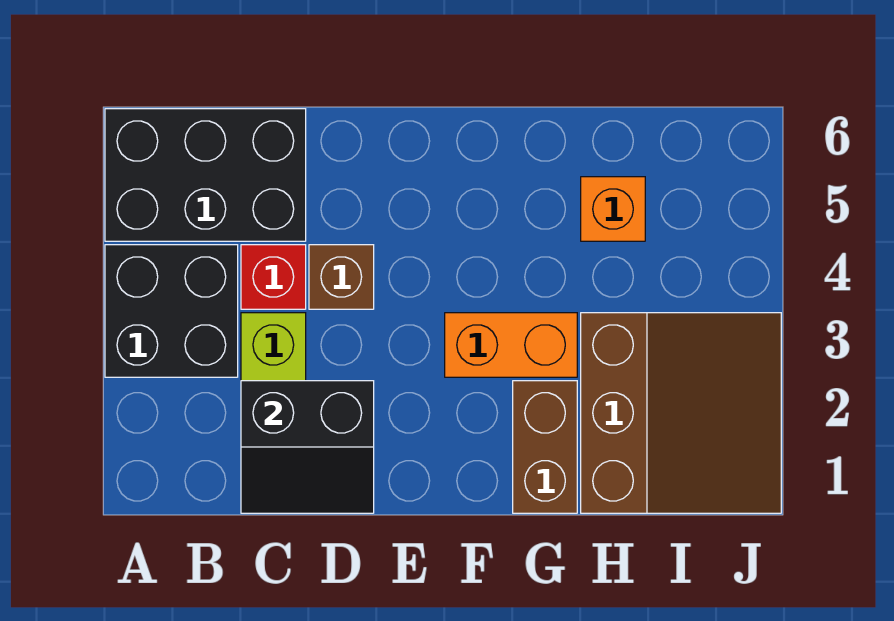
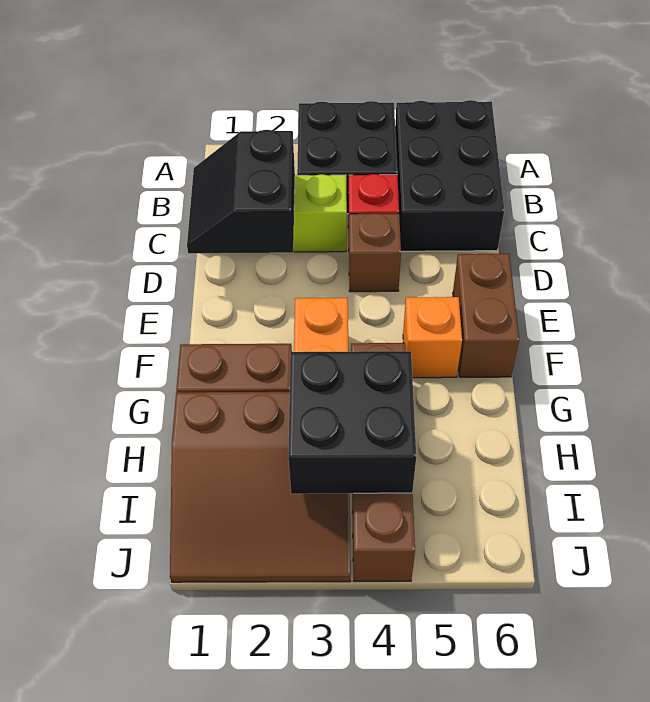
none -> brown brick E6:F6 level 1
none -> brown brick G4:J4 level 1
none -> black brick H3:I4 level 2
orange brick H5 level 1 -> orange brick F5 level 1

